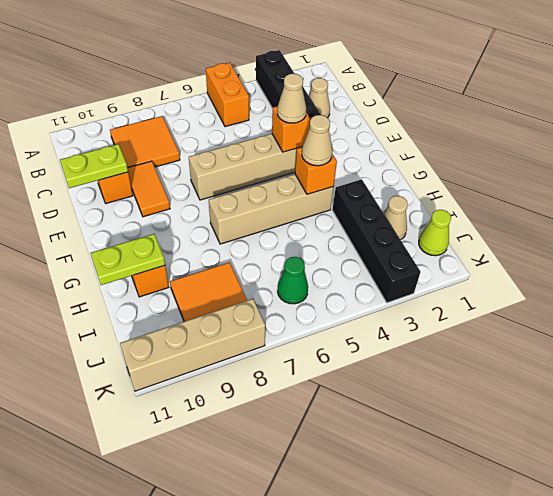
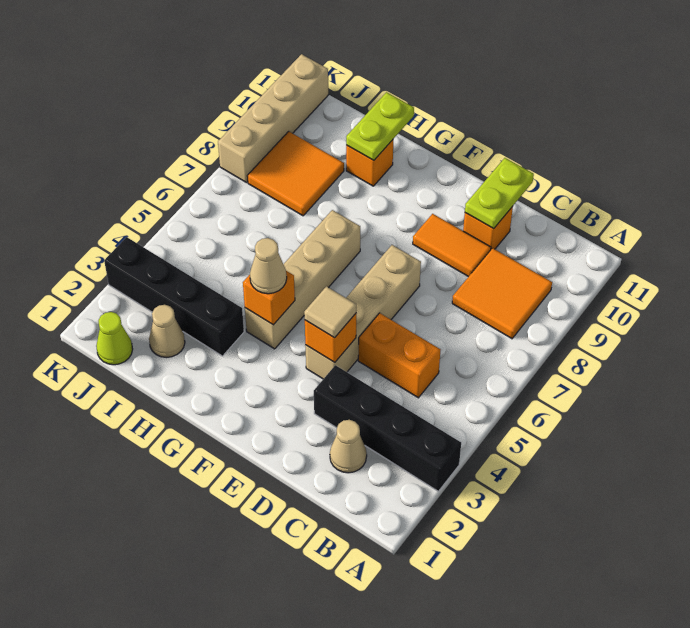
orange brick A5:B5 level 1 -> orange brick C5:D5 level 1
tan cone E4 level 3 -> tan tile E4 level 3
green cone J6 level 1 -> none

